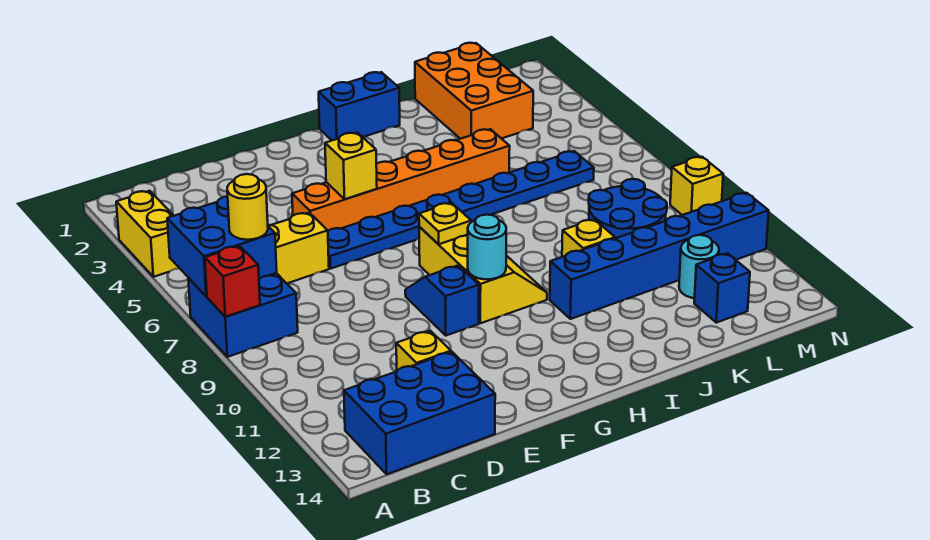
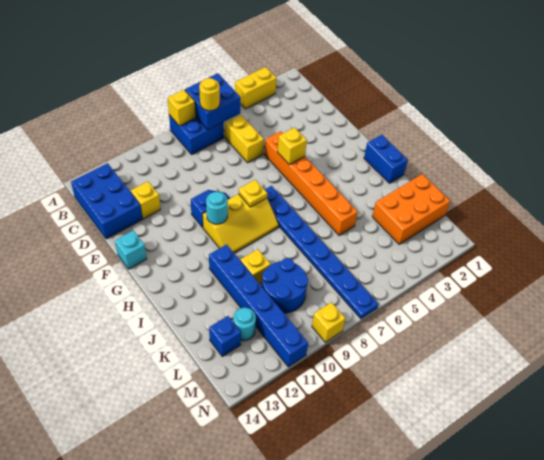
red brick A8 level 2 -> yellow brick A8 level 2
blue plate E6:L6 level 1 -> blue plate G7:N7 level 1
none -> cyan brick F14 level 1

